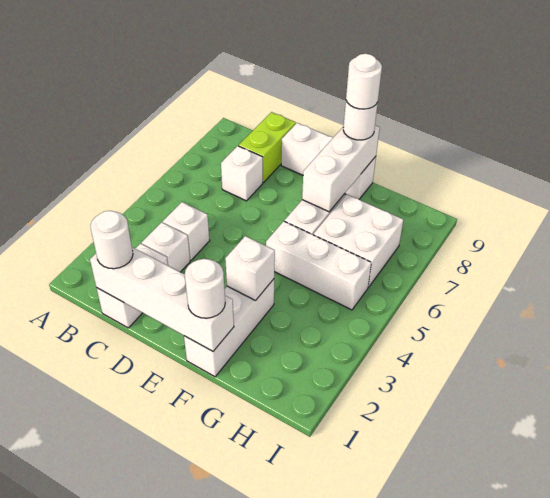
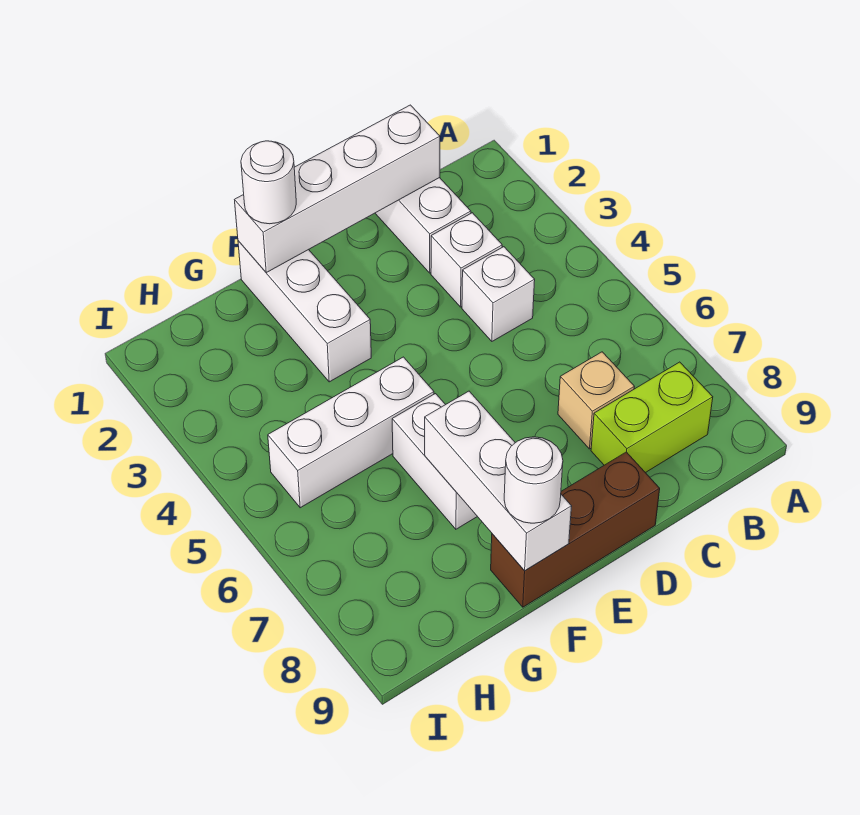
white round brick C1 level 3 -> none
white brick C7 level 1 -> tan brick C7 level 1
lime brick C8:C9 level 1 -> lime brick B8:C8 level 1
white brick D9:F9 level 1 -> brown brick D9:F9 level 1
white brick F3 level 2 -> none
white round brick F9 level 4 -> none
white brick G6:H7 level 1 -> none

